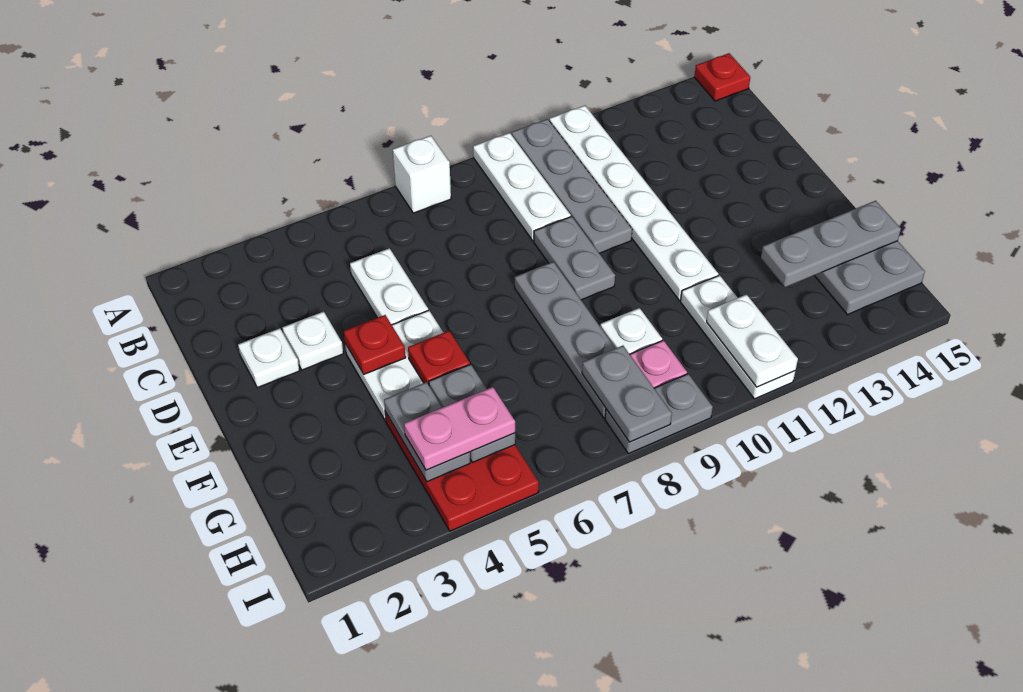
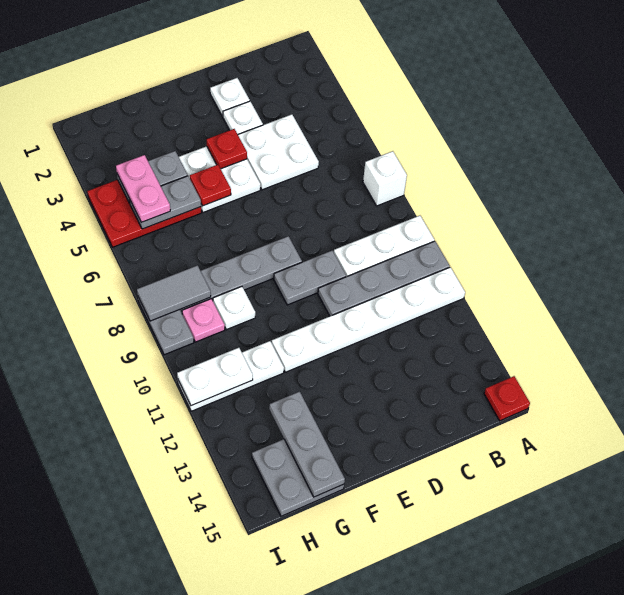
white plate C5:D5 level 1 -> white plate C4:D5 level 1
grey plate H8:I8 level 2 -> grey tile H8:I8 level 2

